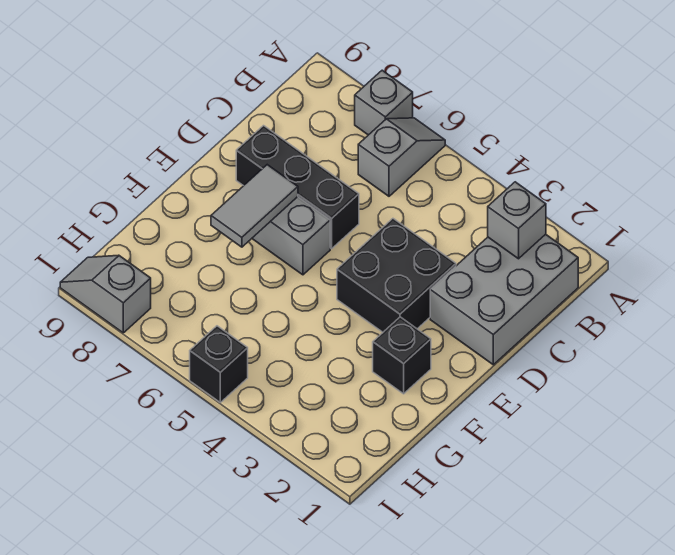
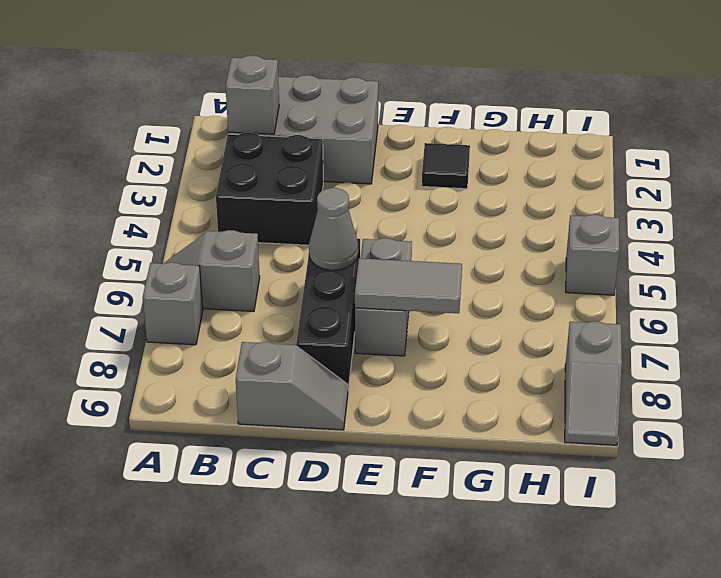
none -> grey slope C9:D9 level 1 top C
black brick D3:E4 level 1 -> black brick B3:C4 level 1
none -> grey cone D6 level 2
black brick F2 level 1 -> black tile F2 level 1
black brick I5 level 1 -> grey brick I5 level 1

